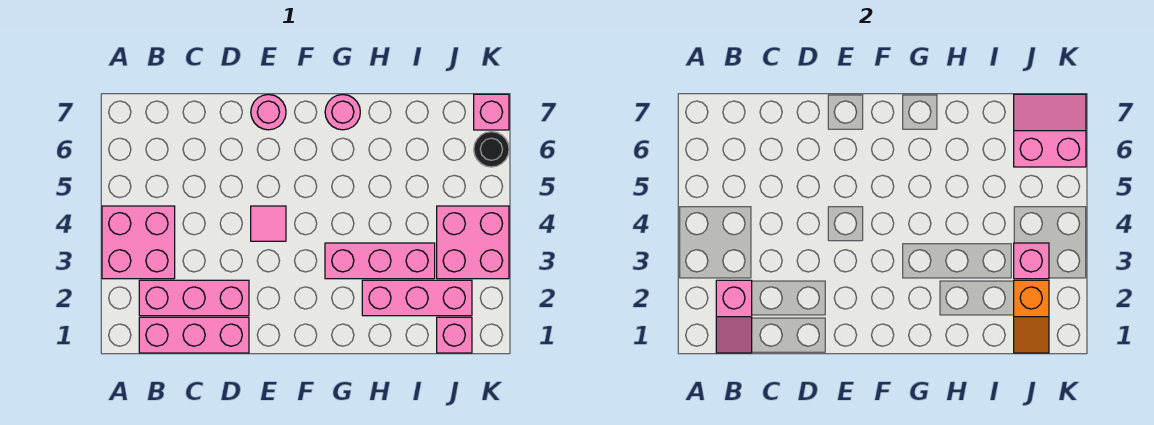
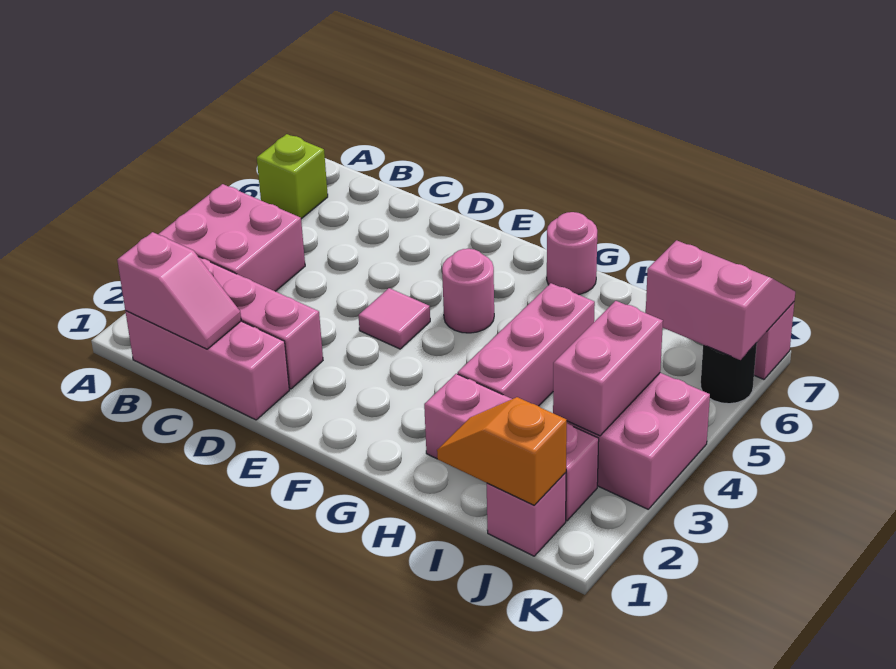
none -> lime brick A6 level 1
pink slope B1:B2 level 2 top 2 -> pink slope B1:C1 level 2 top B
pink round brick E7 level 1 -> pink round brick F5 level 1
pink brick G3:I3 level 1 -> pink brick H3:H5 level 1
orange slope J1:J2 level 2 top 2 -> orange slope I1:J1 level 2 top J
pink brick J3 level 2 -> pink brick J3:J4 level 2

